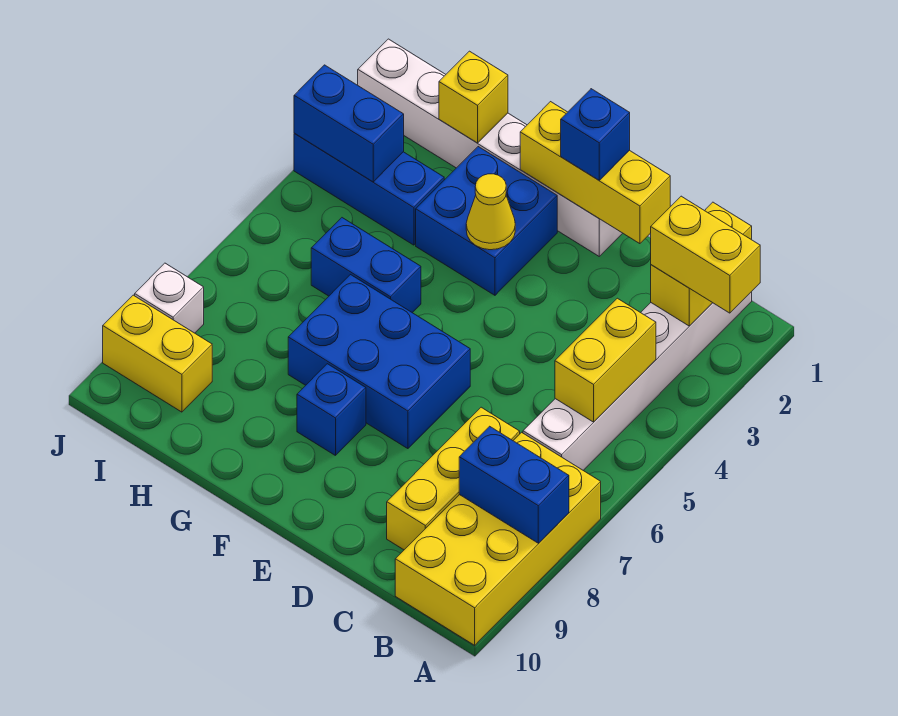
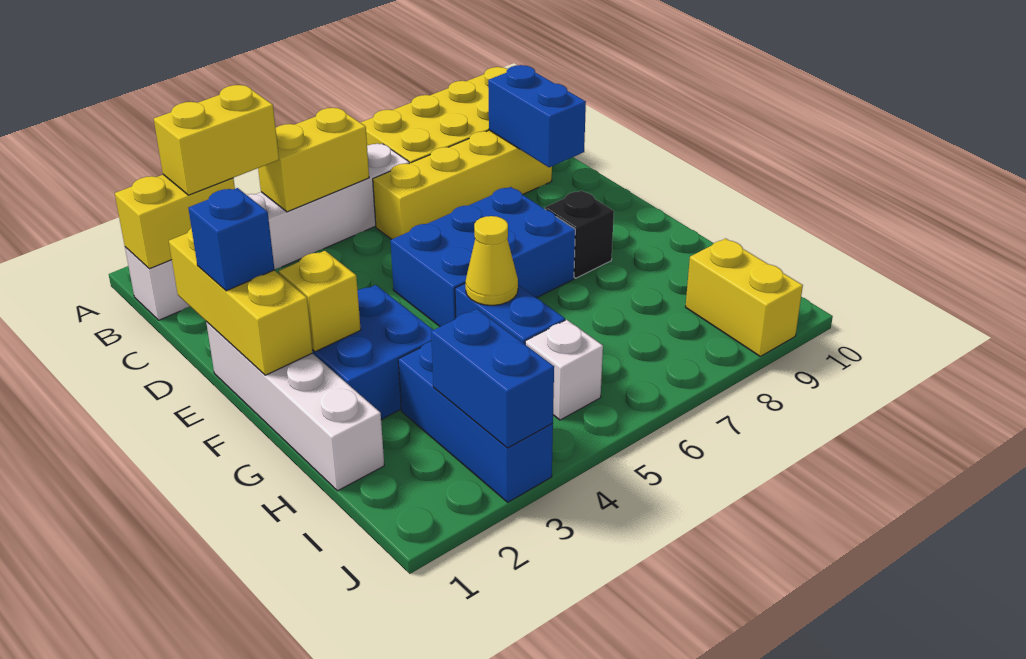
yellow brick A2:B2 level 3 -> yellow brick B2:B3 level 3
blue brick A8:B8 level 2 -> blue brick C9:D9 level 2
yellow brick C7:C9 level 1 -> yellow brick C6:C9 level 1
white brick E1:J1 level 1 -> white brick E1:H1 level 1
blue brick E6:G7 level 1 -> blue brick E5:F7 level 1
yellow cone F3 level 2 -> yellow cone G5 level 2
blue brick F8 level 1 -> black brick F8 level 1
yellow brick H1 level 2 -> yellow brick F2 level 2
white brick J8 level 1 -> white brick I5 level 1

